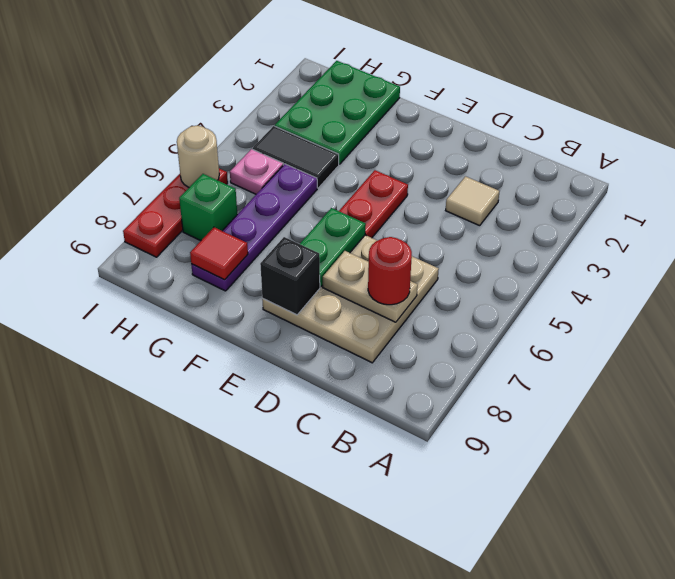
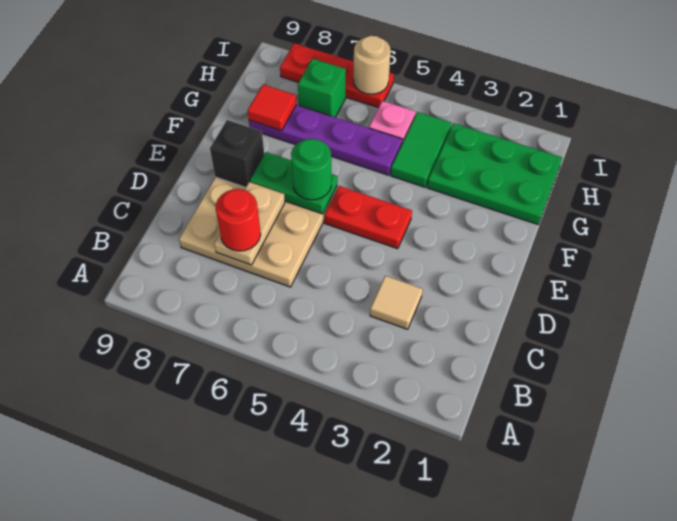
none -> green round brick E6 level 3
black tile G4:H4 level 1 -> green tile G4:H4 level 1

